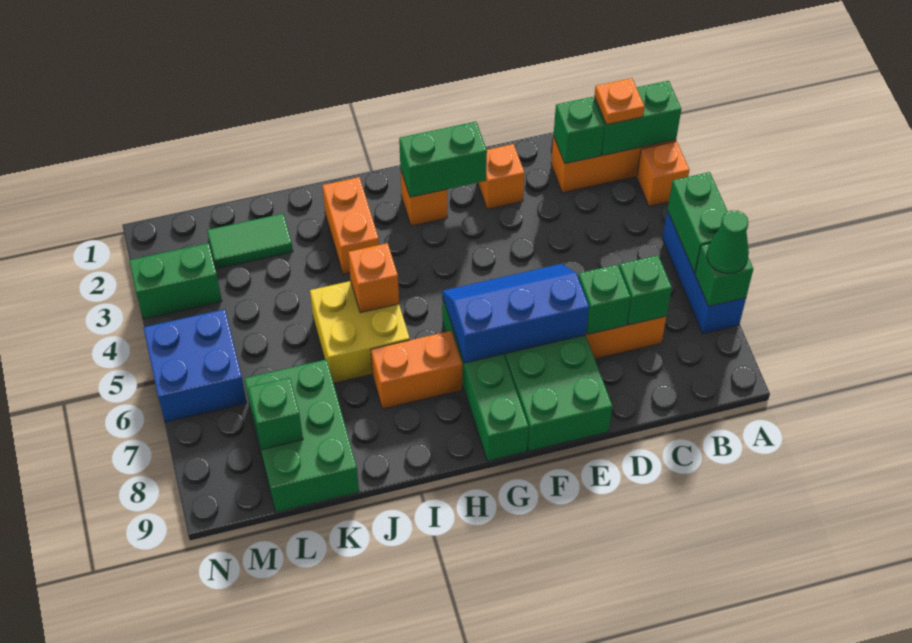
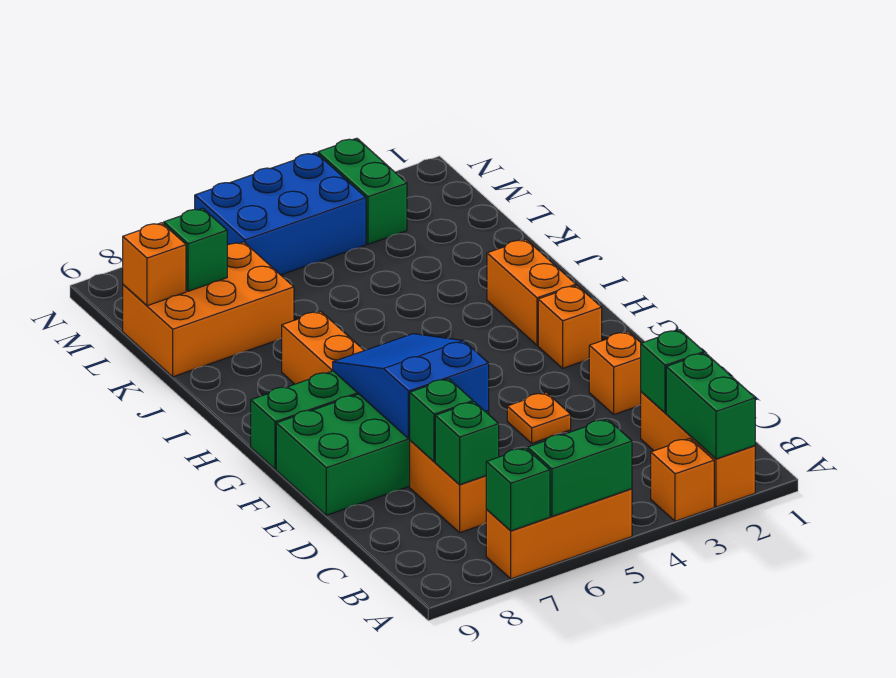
blue brick A5:A7 level 1 -> orange brick A5:A7 level 1
green cone A7 level 3 -> none
orange plate B2 level 3 -> orange plate E4 level 1
blue slope E6:G7 level 2 top 7 -> blue slope E6:G7 level 2 top E
green brick F2:G2 level 2 -> none
orange brick I2:I3 level 1 -> orange brick H2:I2 level 1
yellow brick I5:J6 level 1 -> none
orange brick I5 level 2 -> orange brick L9 level 2
green tile K2:L2 level 1 -> none
green brick K7:L9 level 1 -> orange brick K7:L9 level 1
blue brick M5:N6 level 1 -> blue brick M4:N6 level 1

